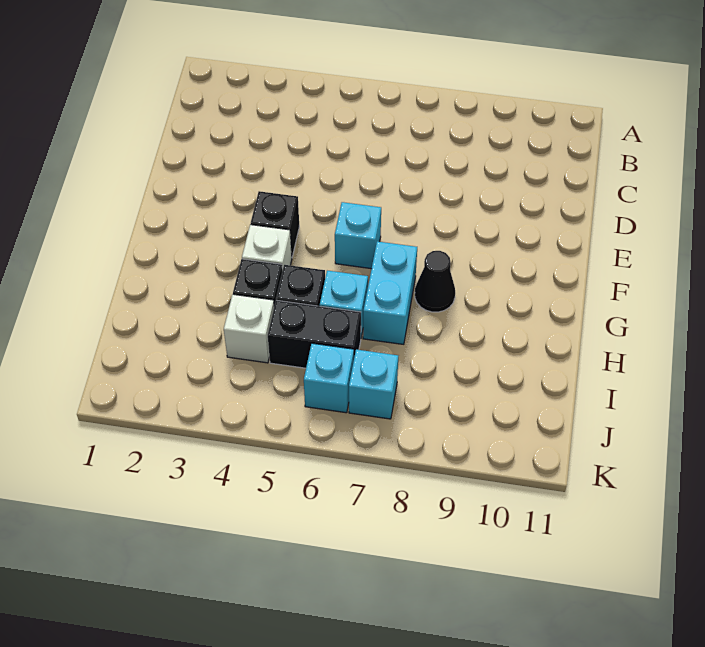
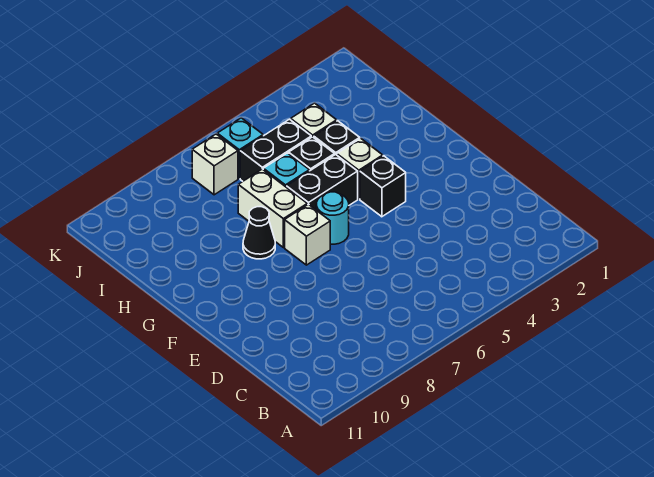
cyan brick F6 level 1 -> cyan round brick F6 level 1
none -> white brick F7 level 1
none -> black brick G5:G6 level 1
cyan brick G7:H7 level 1 -> white brick G7:H7 level 1
cyan brick J7 level 1 -> white brick J7 level 1

